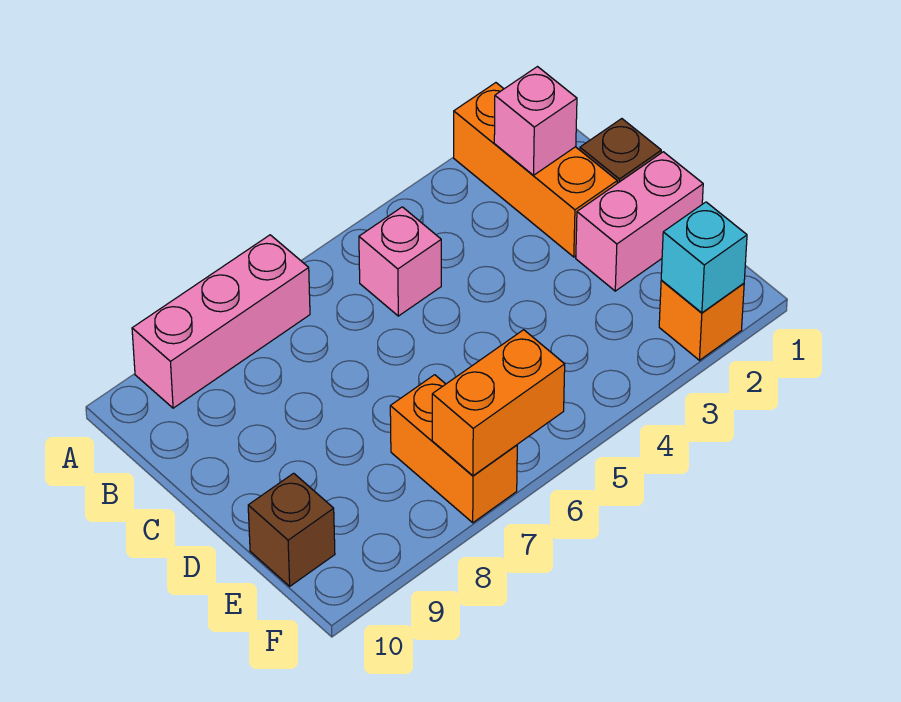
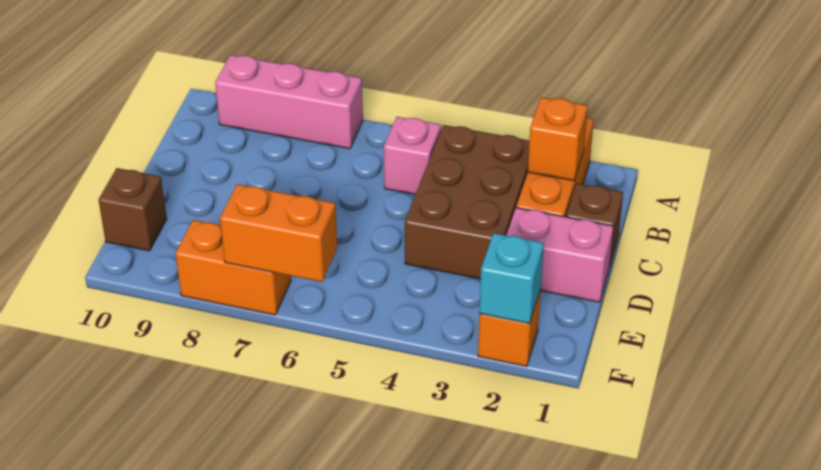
pink brick B2 level 2 -> orange brick B2 level 2
none -> brown brick B3:D4 level 1
orange brick E7:F7 level 1 -> orange brick F7:F8 level 1

